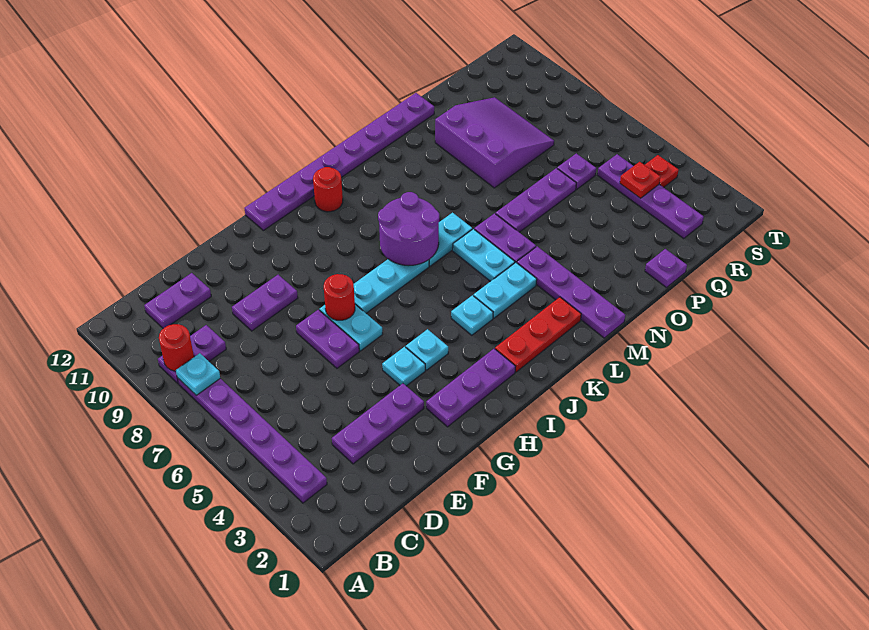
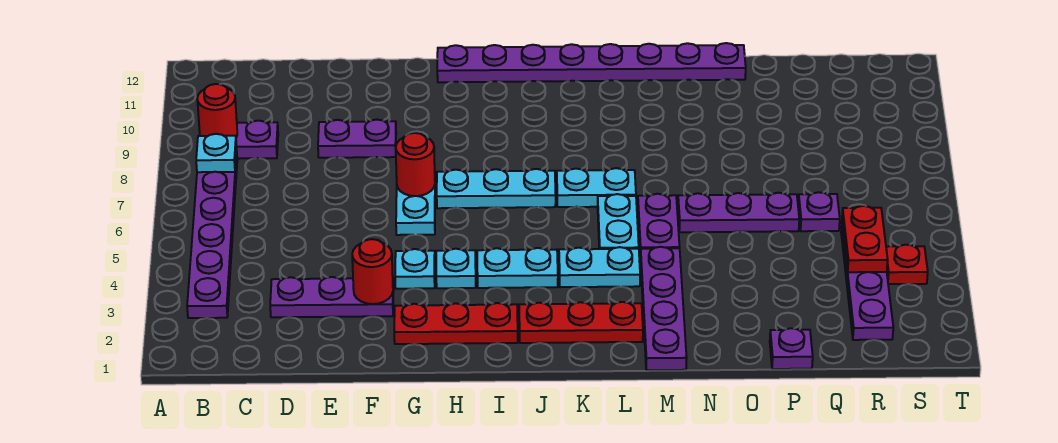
purple plate C11:D11 level 1 -> none
purple plate F6:F7 level 1 -> none
purple plate G2:I2 level 1 -> red plate G2:I2 level 1
cyan plate J4 level 1 -> cyan plate I4:J4 level 1
purple round brick J7:K8 level 2 -> none
red round brick J11 level 1 -> red round brick F3 level 2
purple slope O8:Q10 level 1 top O -> none
red plate R4 level 2 -> red plate R4:R5 level 2

